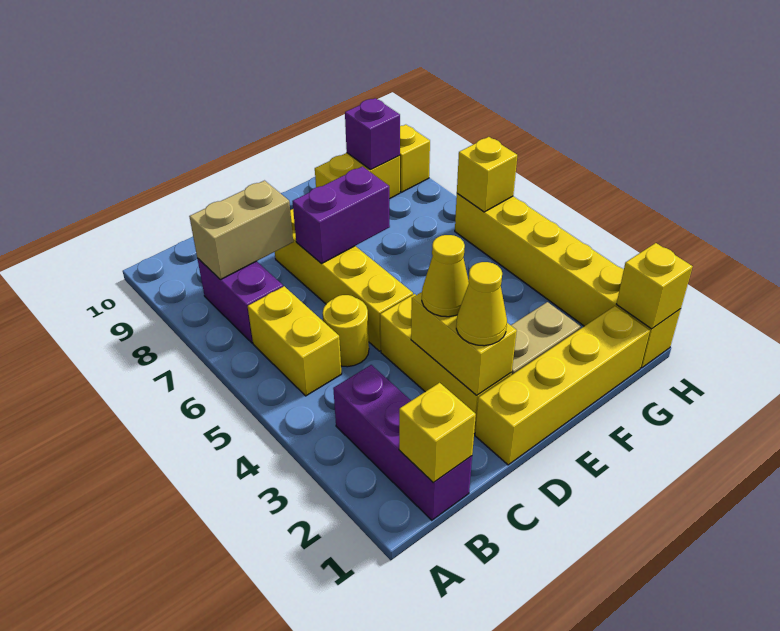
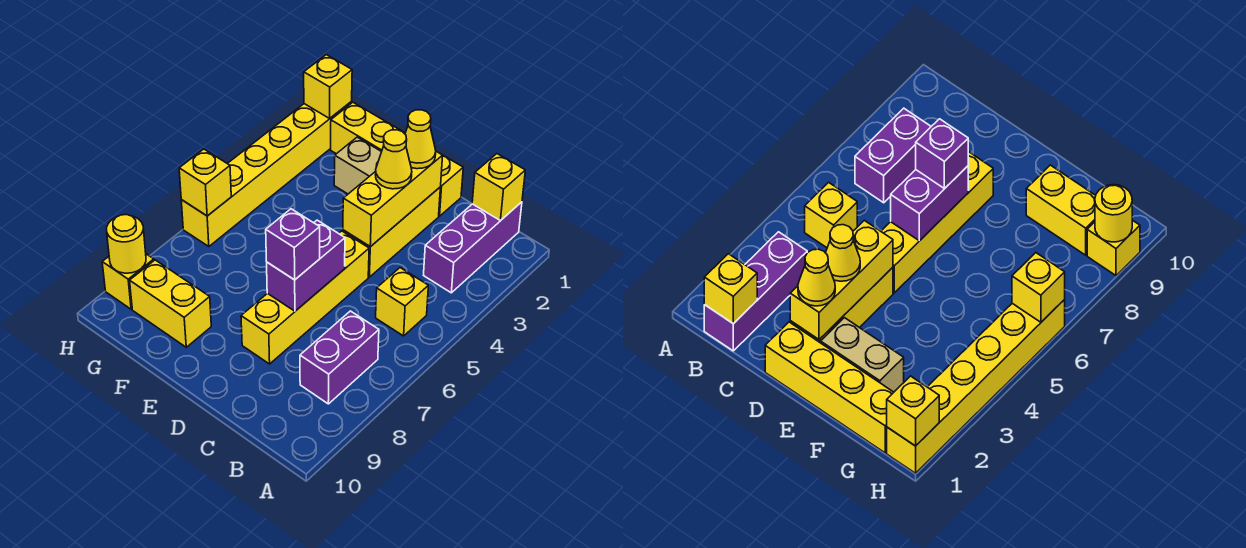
yellow brick B5:B6 level 1 -> yellow brick B5 level 1
tan brick B8:C8 level 2 -> none
yellow round brick C5 level 1 -> yellow round brick H9 level 2
yellow brick D2:D3 level 2 -> yellow brick D2:D4 level 2
purple brick D7:E7 level 2 -> purple brick D6:D7 level 2
purple brick G9 level 2 -> purple brick D7 level 3

